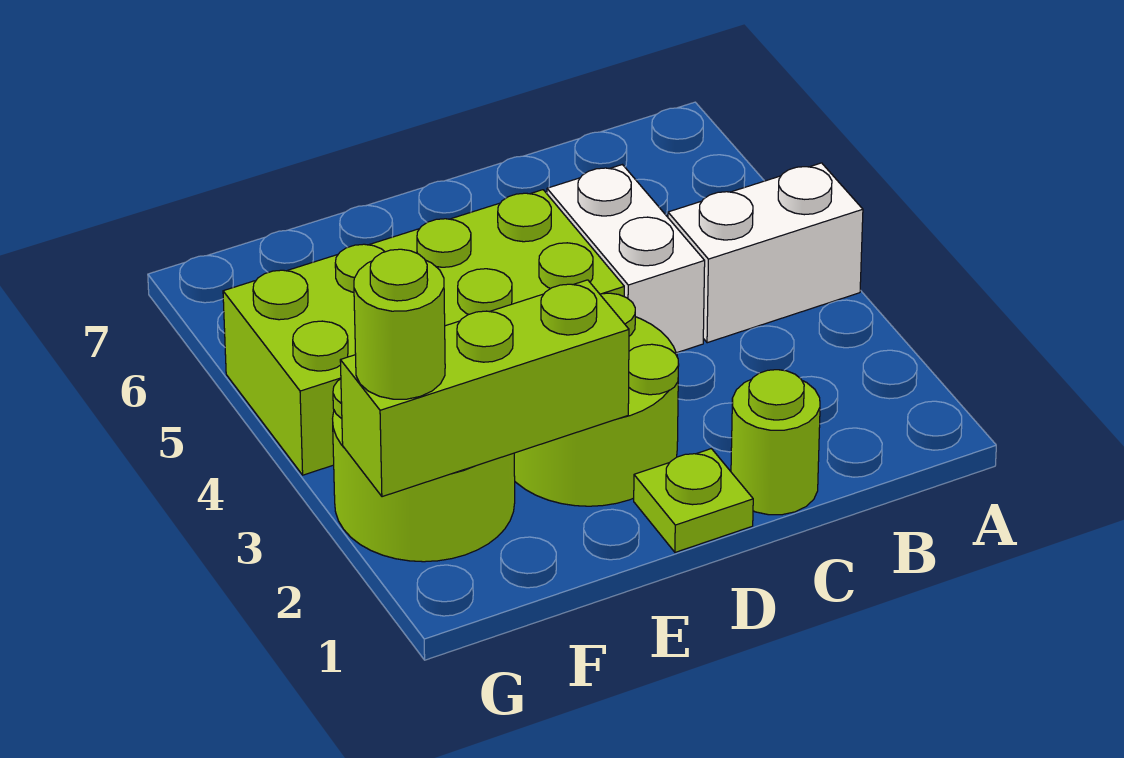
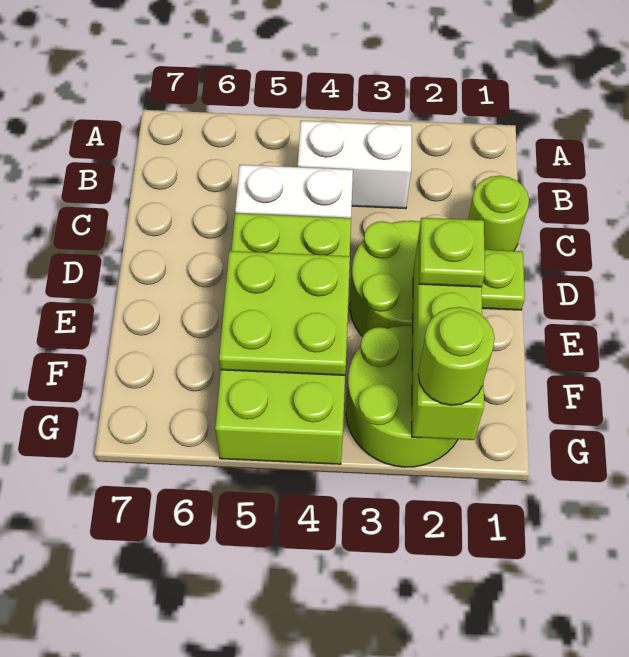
white brick A4:B4 level 1 -> white brick B3:B4 level 1
none -> lime plate E2 level 3
none -> lime plate E4:F5 level 2

